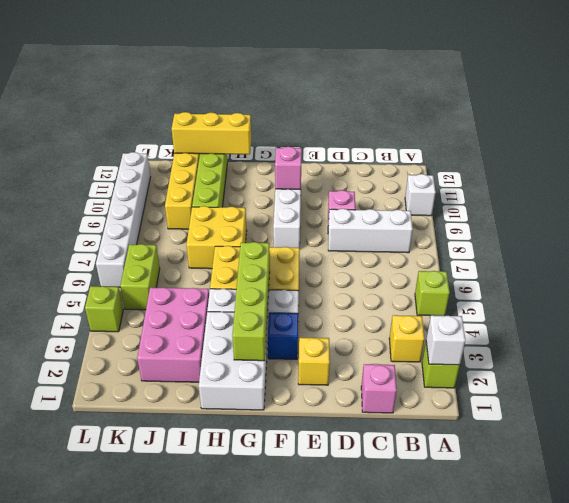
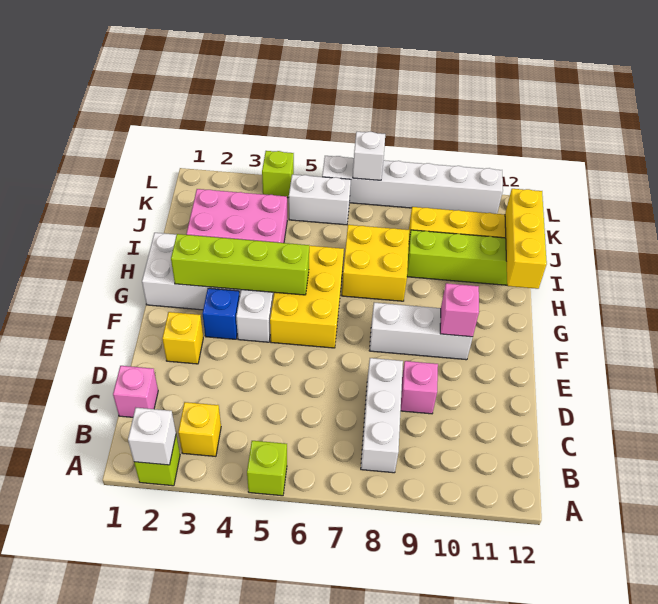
white brick A10 level 1 -> white brick L7 level 2
lime brick K5:K6 level 1 -> white brick K5:K6 level 1

